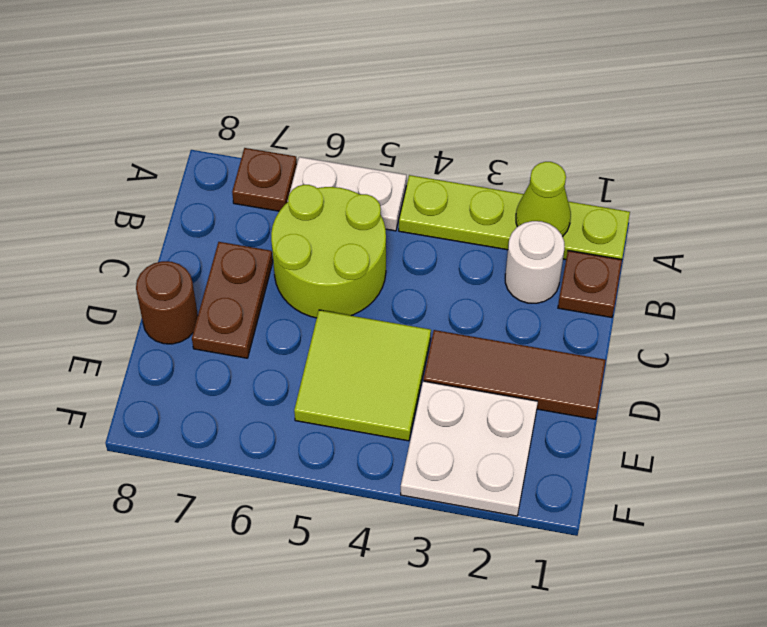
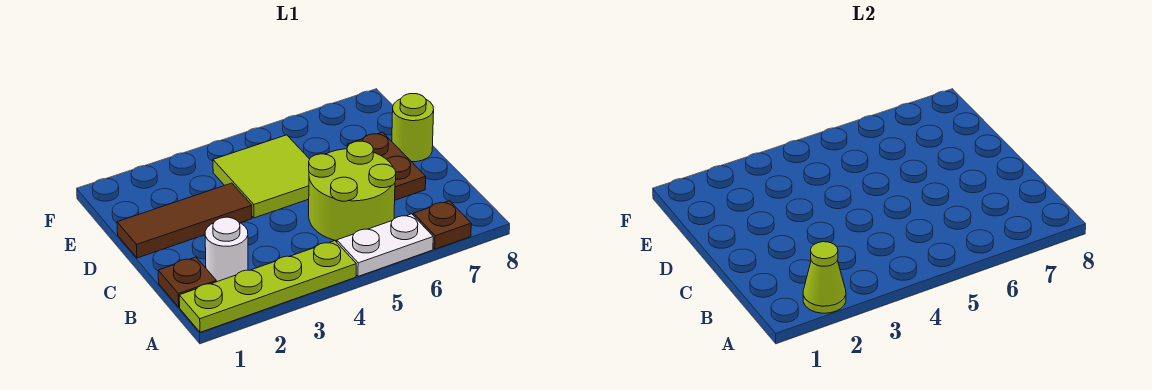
brown round brick D8 level 1 -> lime round brick D8 level 1
white plate E2:F3 level 1 -> none

